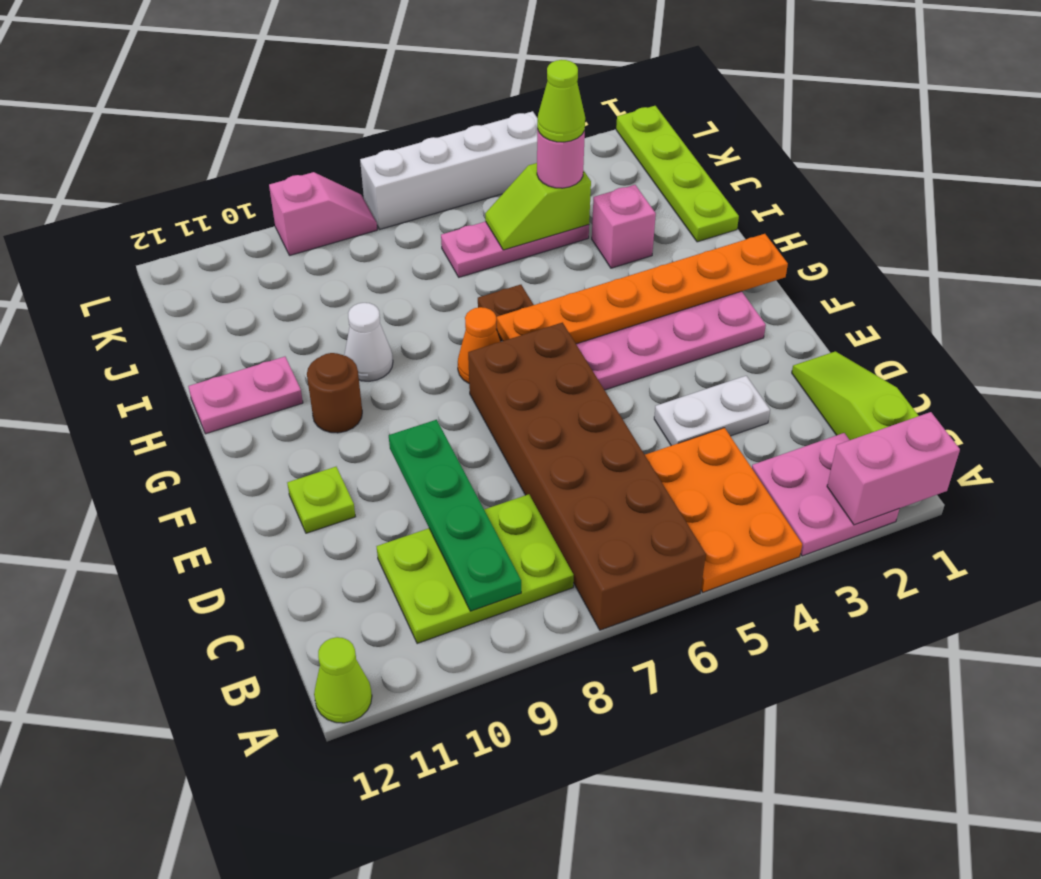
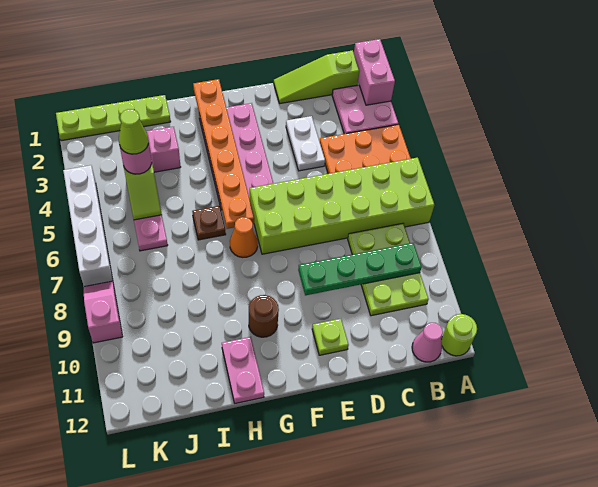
brown brick A6:F7 level 1 -> lime brick A6:F7 level 1
lime cone A12 level 1 -> lime round brick A12 level 1
none -> pink cone B12 level 1
white cone H9 level 1 -> none

